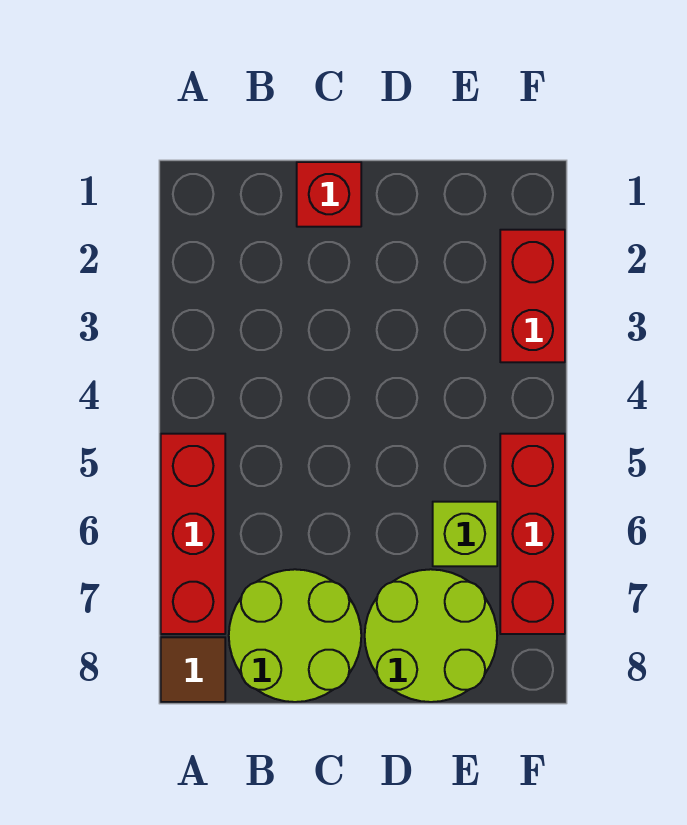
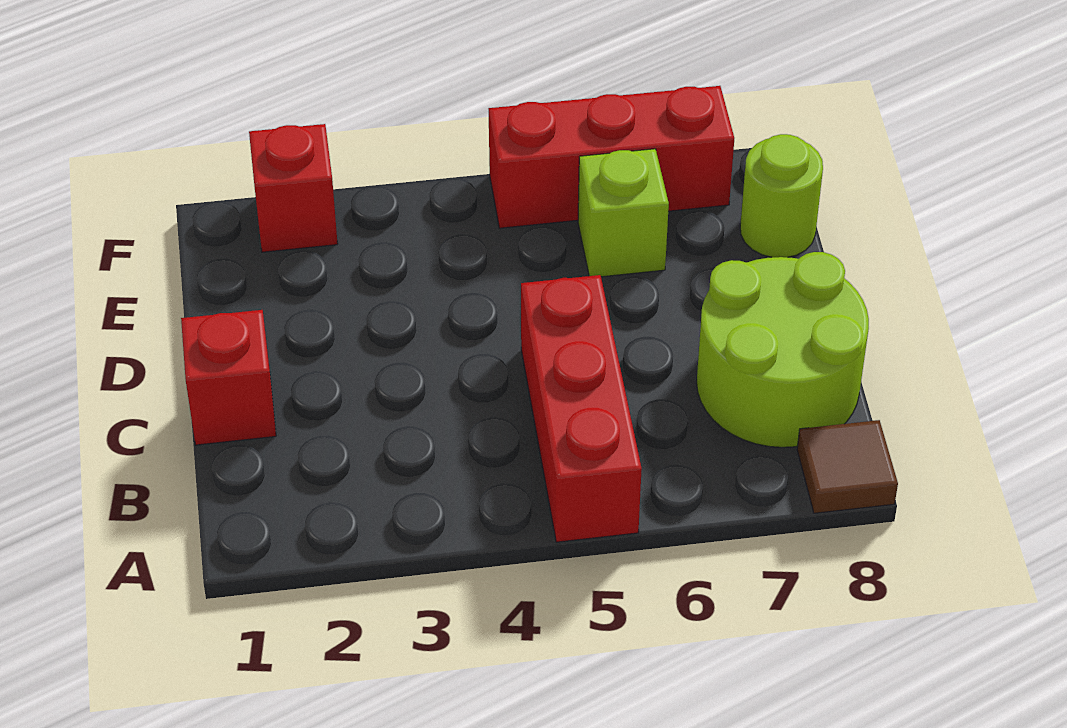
red brick A5:A7 level 1 -> red brick A5:C5 level 1
lime round brick D7:E8 level 1 -> lime round brick E8 level 1
red brick F2:F3 level 1 -> red brick F2 level 1

